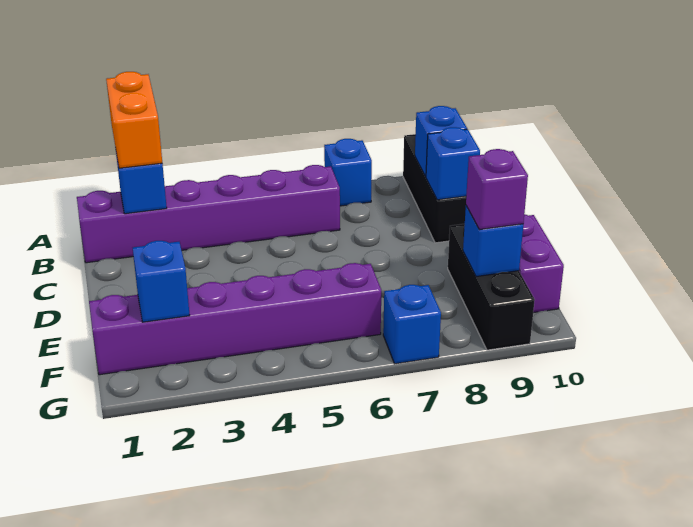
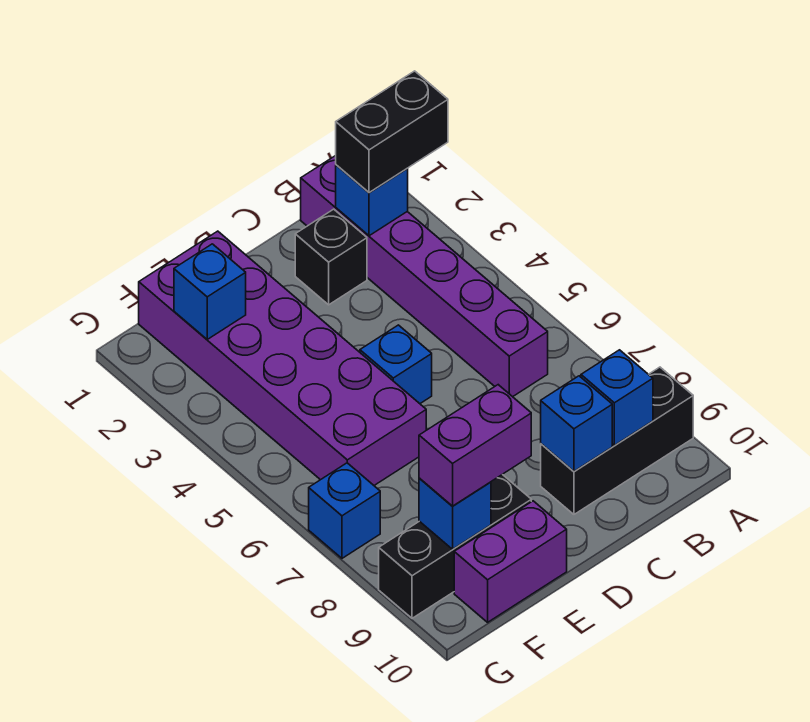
orange brick A2:B2 level 3 -> black brick A2:B2 level 3
blue brick A7 level 1 -> blue brick D5 level 1
none -> black brick C2 level 1
purple brick F1:F6 level 1 -> purple brick E1:F6 level 1
purple brick F9 level 3 -> purple brick E9:F9 level 3

